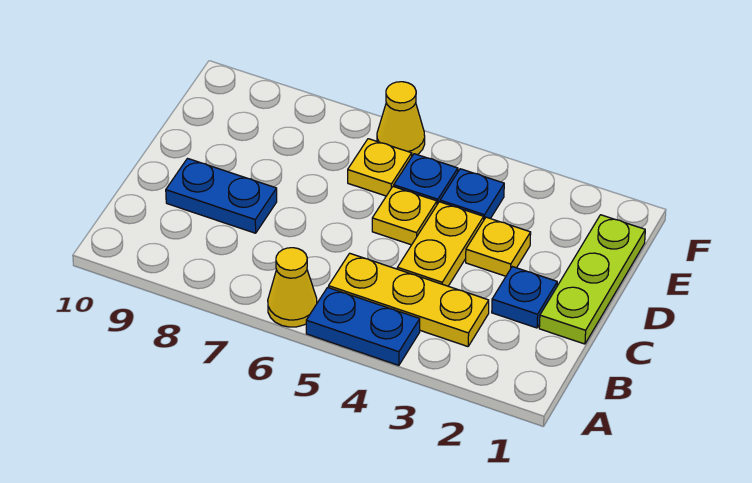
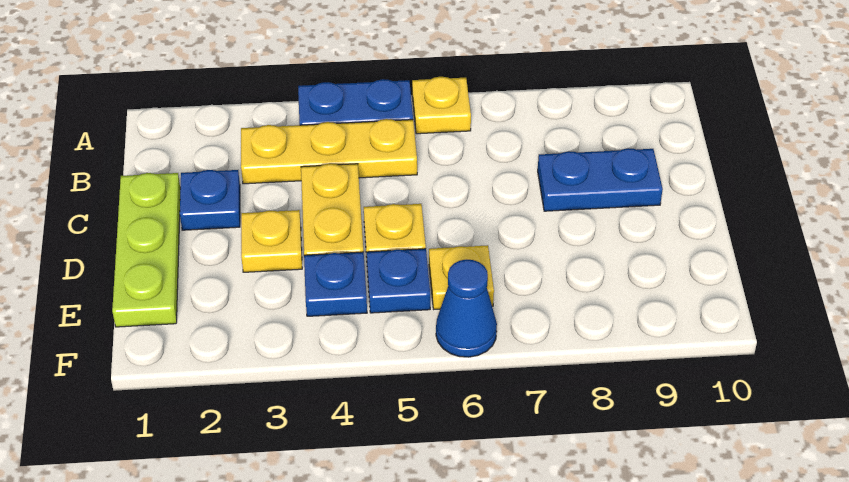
yellow cone A6 level 1 -> yellow plate A6 level 1
yellow cone F6 level 1 -> blue cone F6 level 1

